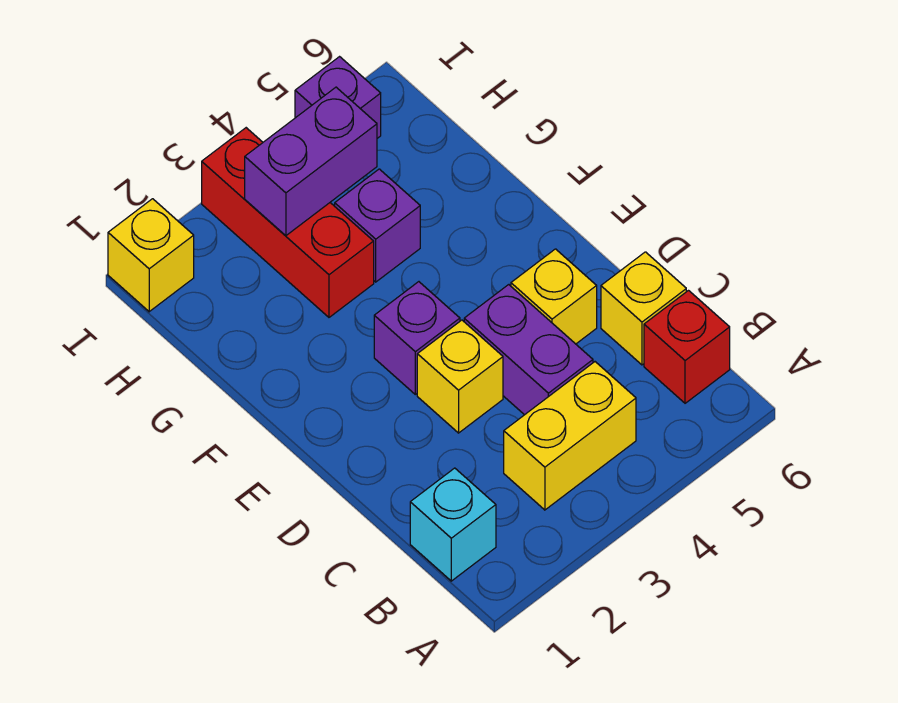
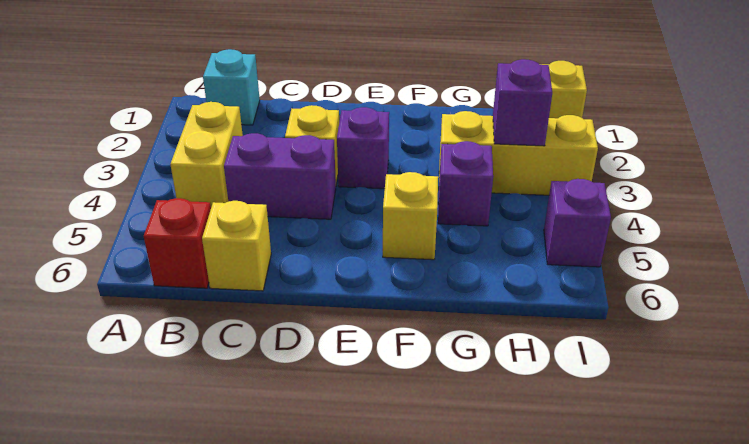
yellow brick D5 level 1 -> yellow brick F5 level 1
red brick G3:I3 level 1 -> yellow brick G3:I3 level 1
purple brick H3:H4 level 2 -> purple brick H3 level 2

